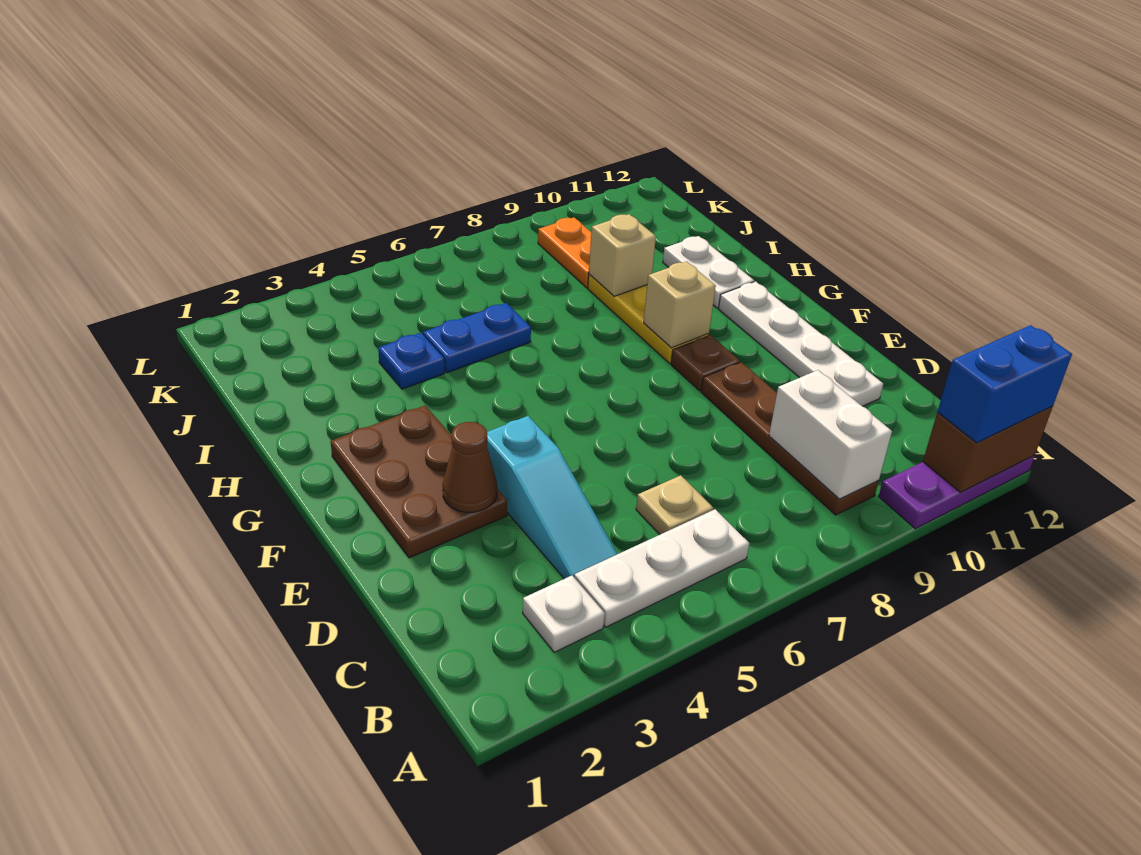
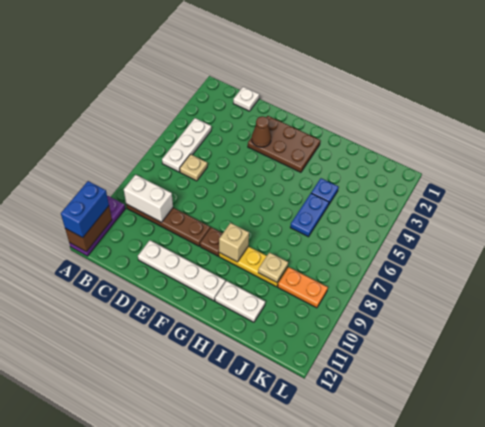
white plate B3 level 1 -> white plate C1 level 1
cyan slope C4:E4 level 1 top E -> none
tan brick I9 level 2 -> tan plate I9 level 2

